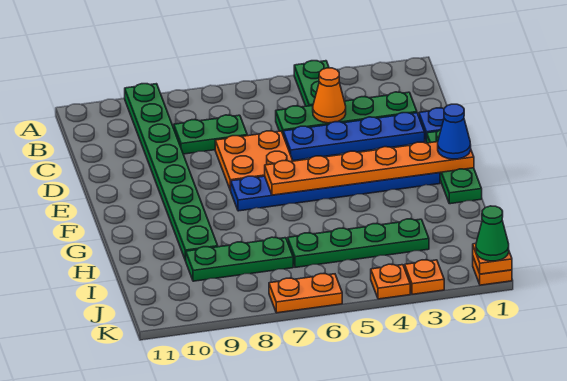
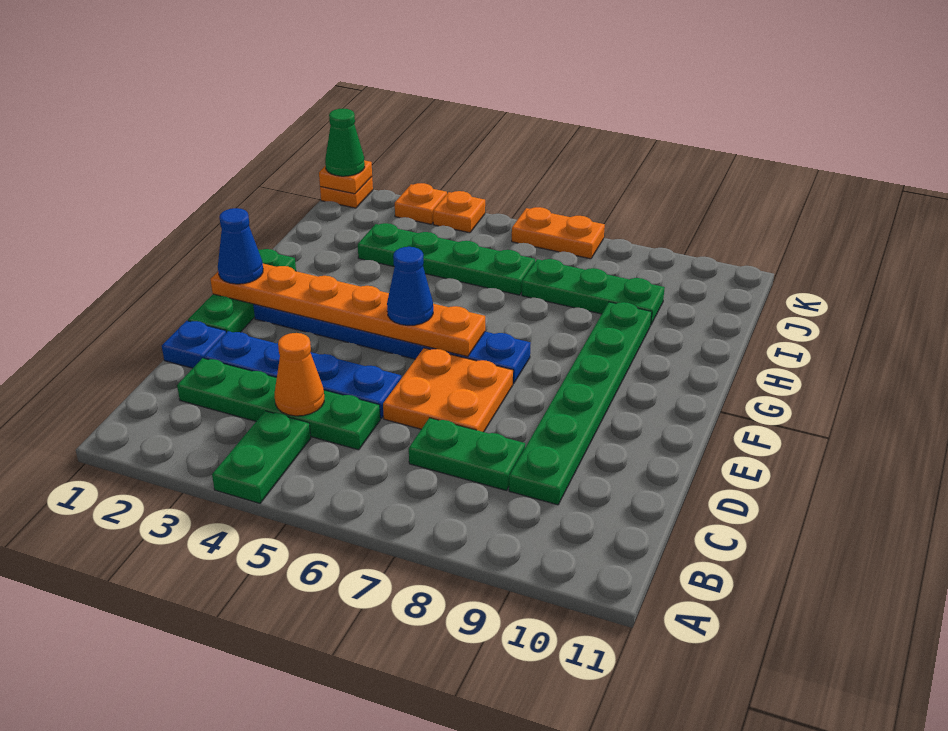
green plate A9:H9 level 1 -> green plate C9:H9 level 1
none -> blue cone F5 level 3

